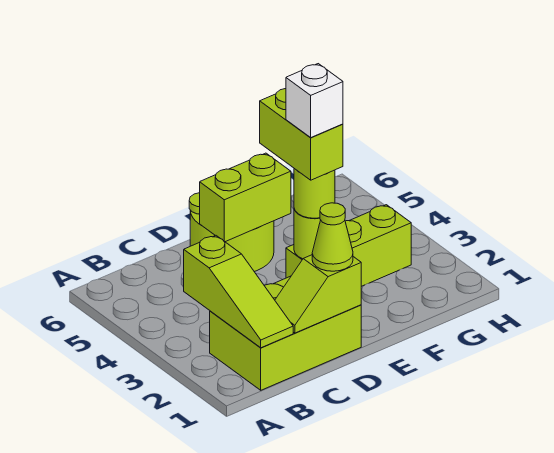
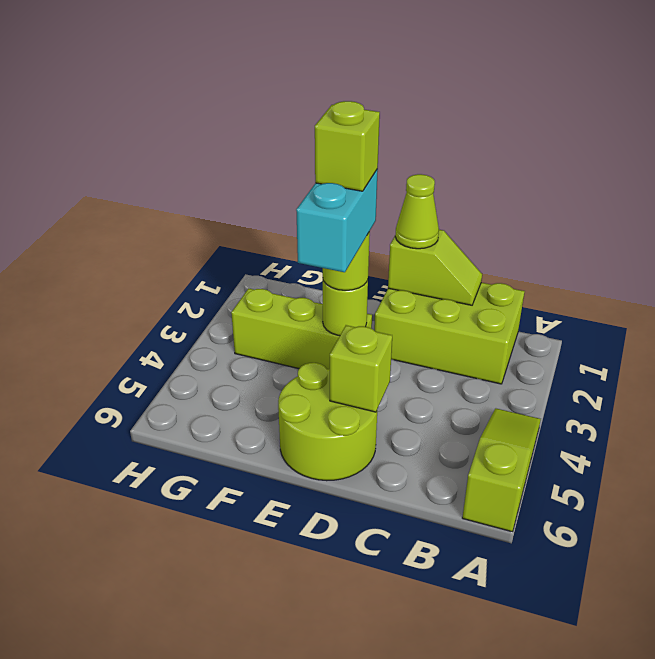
lime slope B1:B3 level 2 top 3 -> lime slope A4:A6 level 1 top 6
lime brick D5:E5 level 2 -> lime brick D5 level 2
lime brick E3:E4 level 4 -> cyan brick E3:E4 level 4
white brick E3 level 5 -> lime brick E3 level 5

